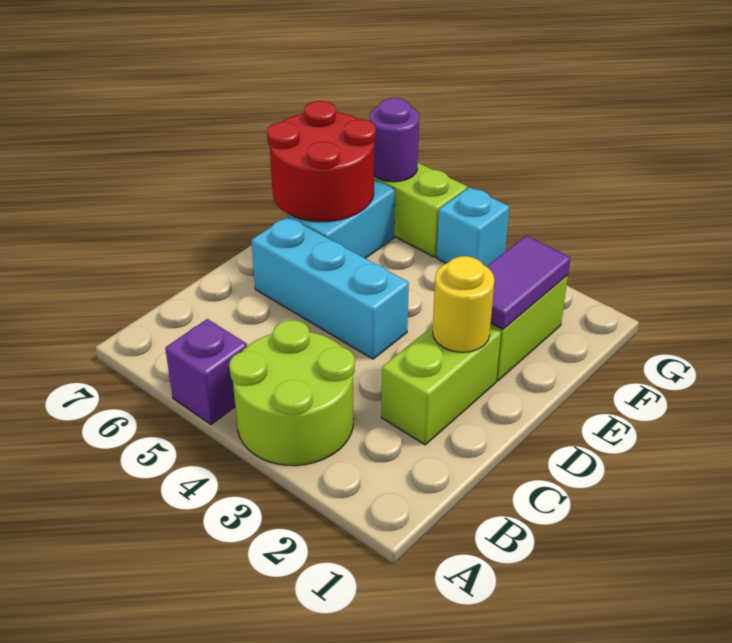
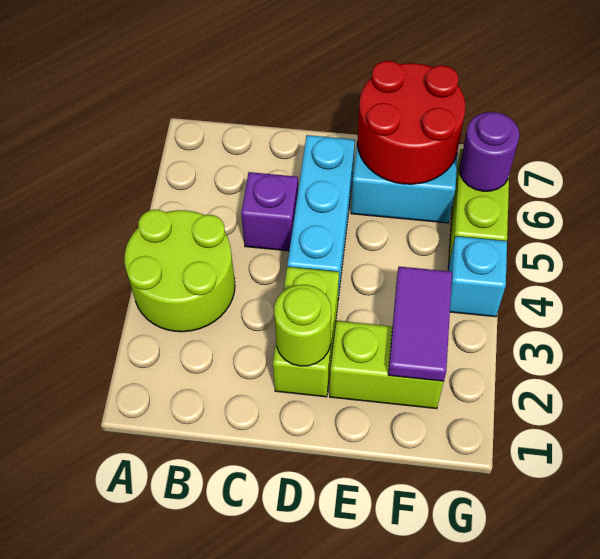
purple brick A5 level 1 -> purple brick C5 level 1
lime brick C2:D2 level 1 -> lime brick D2:D3 level 1
yellow round brick D2 level 2 -> lime round brick D2 level 2
purple tile E2:F2 level 2 -> purple tile F2:F3 level 2

